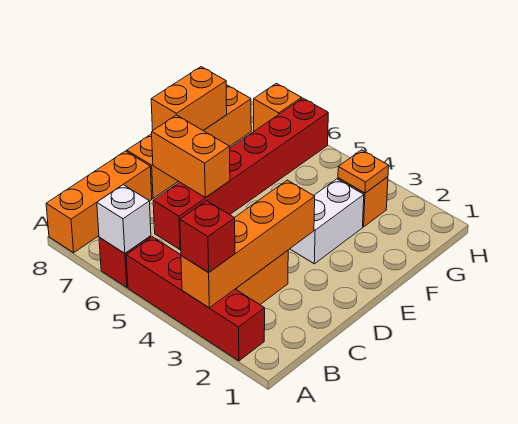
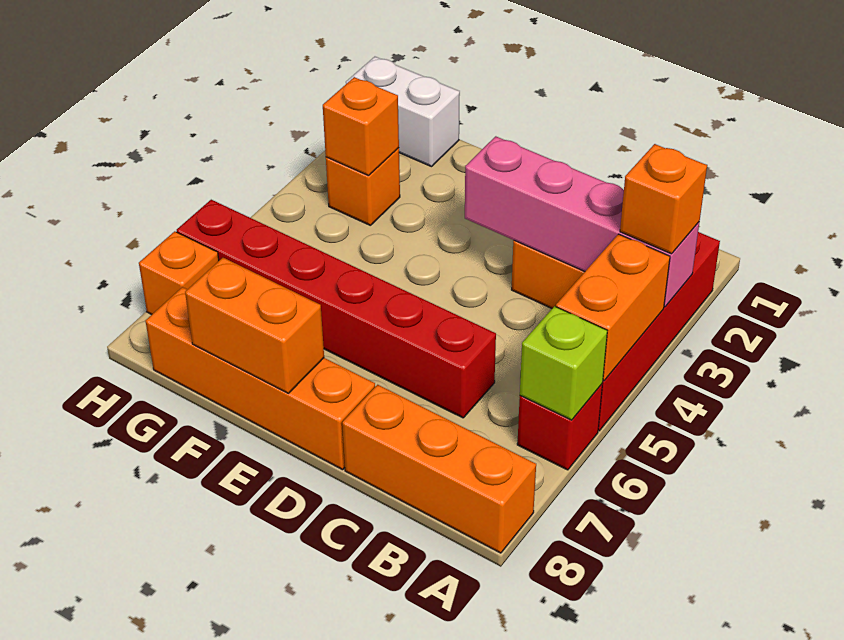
orange brick A3:D3 level 2 -> pink brick A3:D3 level 2
red brick A3 level 3 -> orange brick A3 level 3
white brick A6 level 2 -> lime brick A6 level 2
orange brick D6:D7 level 2 -> orange brick A4:A5 level 2
white brick E3:F3 level 1 -> white brick G1:H1 level 1
orange plate G3 level 2 -> orange brick G3 level 2

